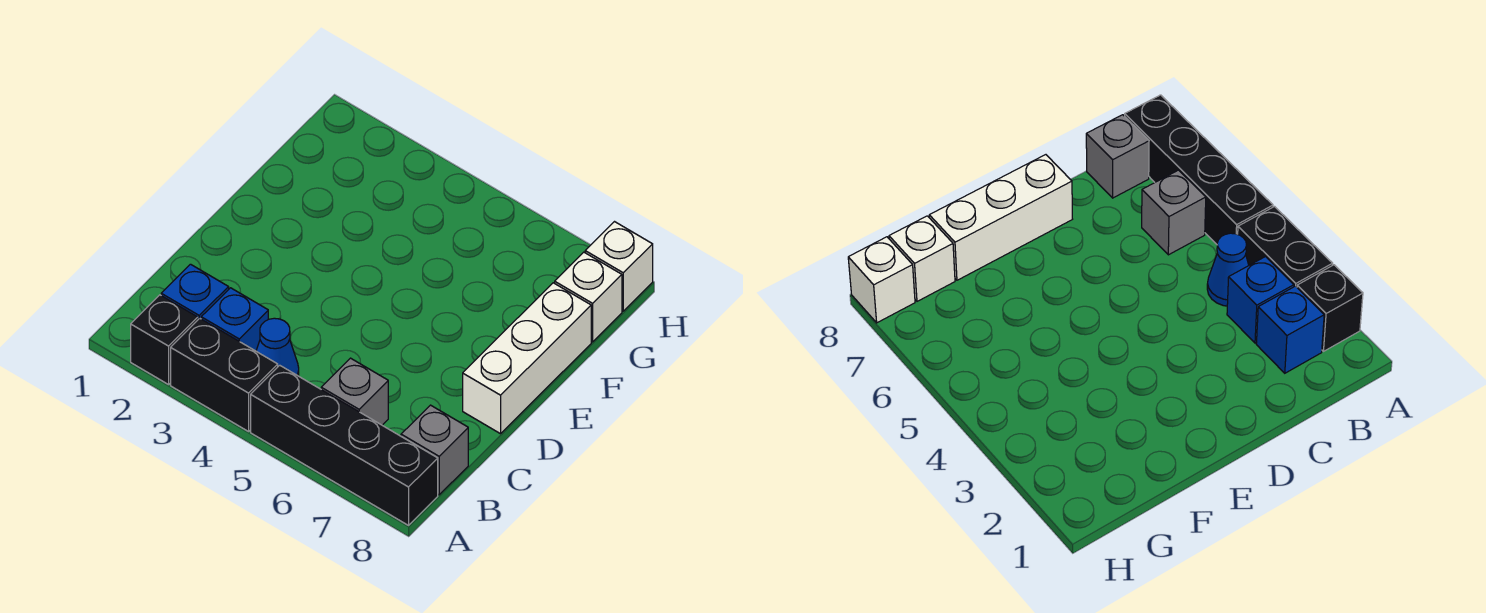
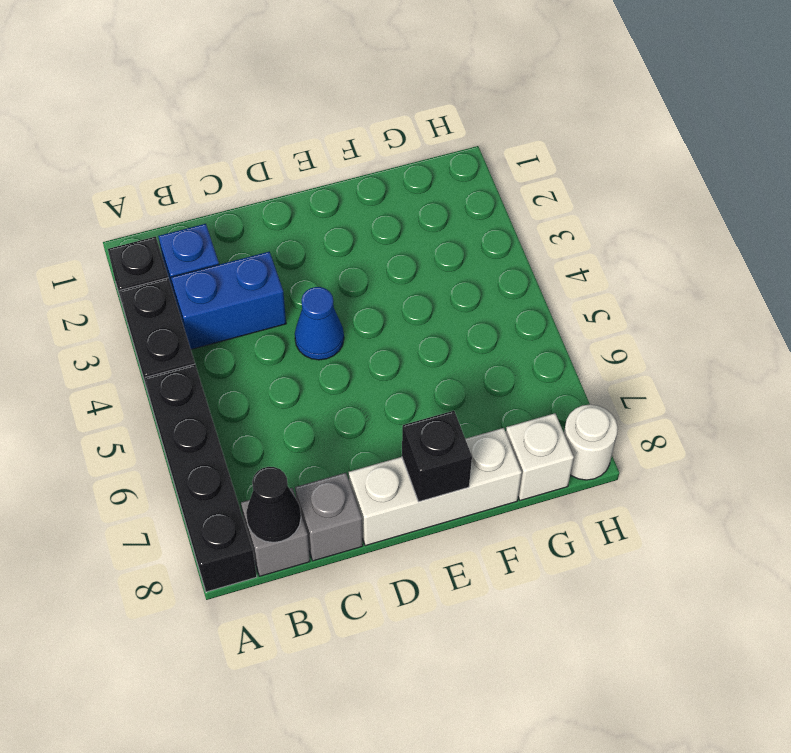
blue brick B3 level 1 -> blue brick B3:C3 level 1
blue cone B4 level 1 -> blue cone D4 level 1
grey brick B6 level 1 -> grey brick C8 level 1
none -> black cone B8 level 2
none -> black brick E8 level 2
white brick H8 level 1 -> white round brick H8 level 1

